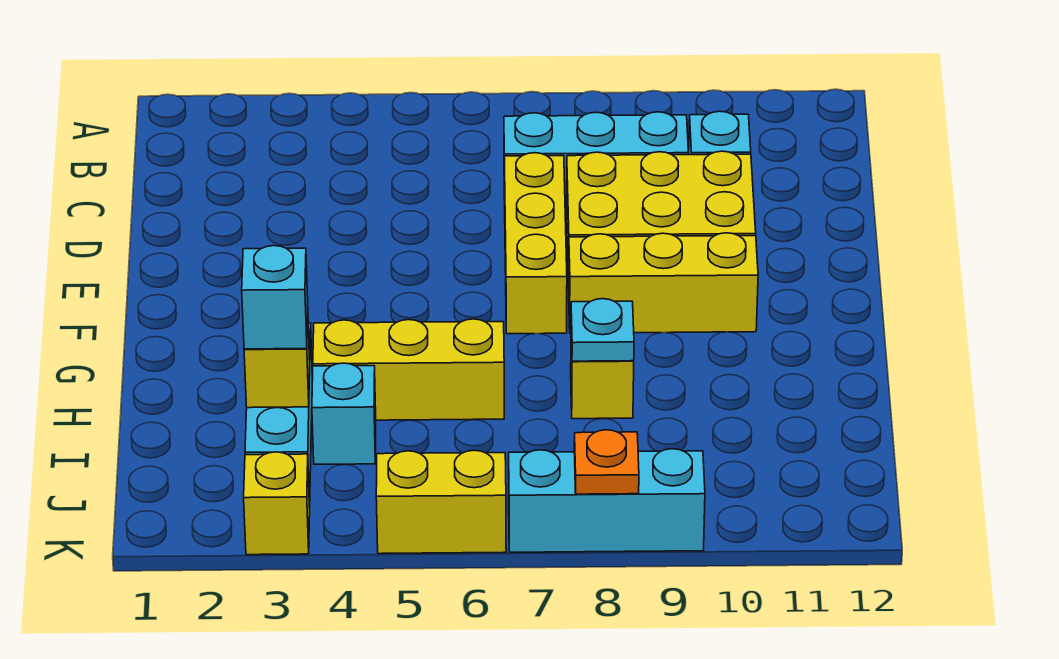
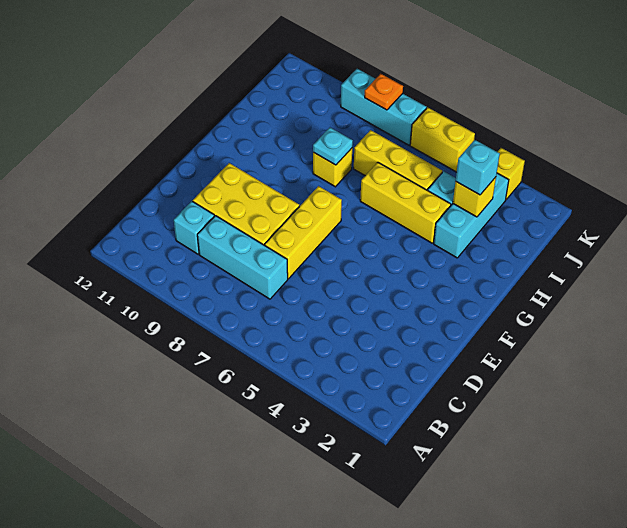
yellow brick F8:F10 level 1 -> yellow brick I5:I7 level 1

